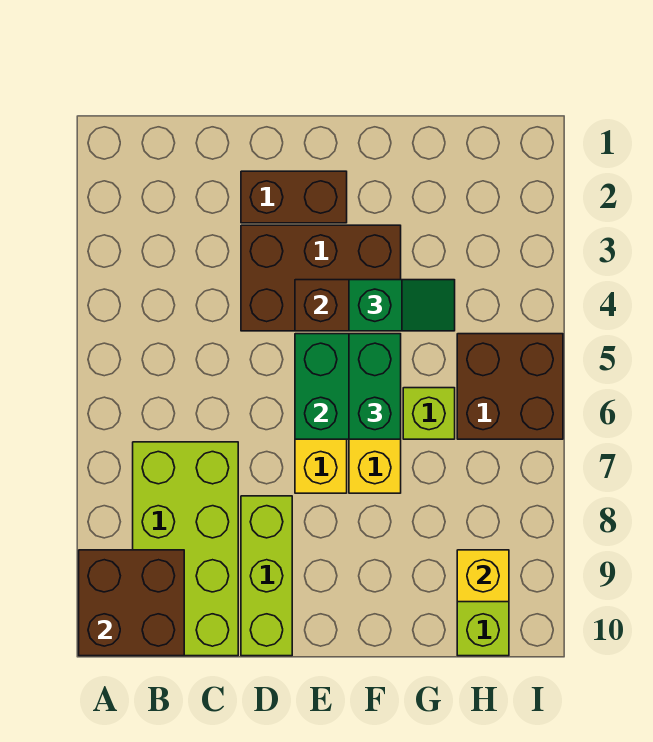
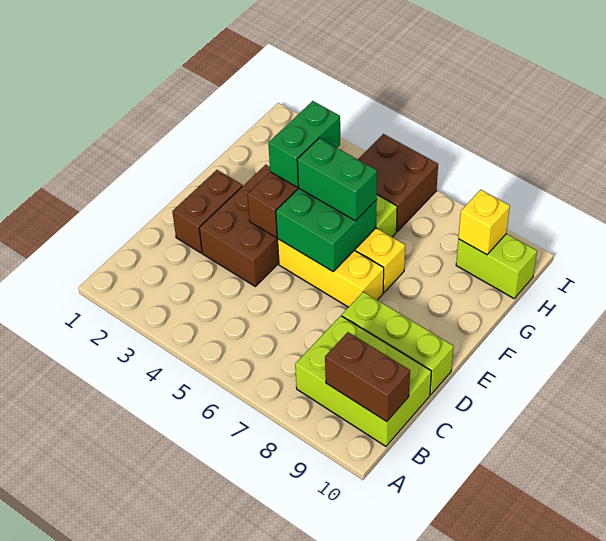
brown brick A9:B10 level 2 -> brown brick B9:B10 level 2
lime brick B7:C10 level 1 -> lime brick B8:C10 level 1
green slope F4:G4 level 3 top F -> green brick F4:G4 level 3

